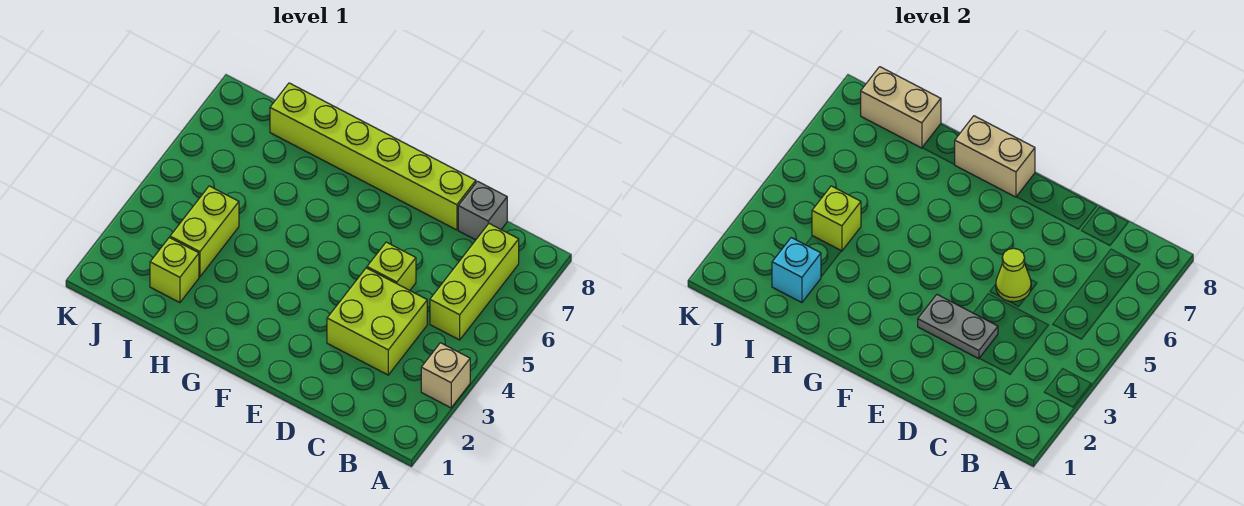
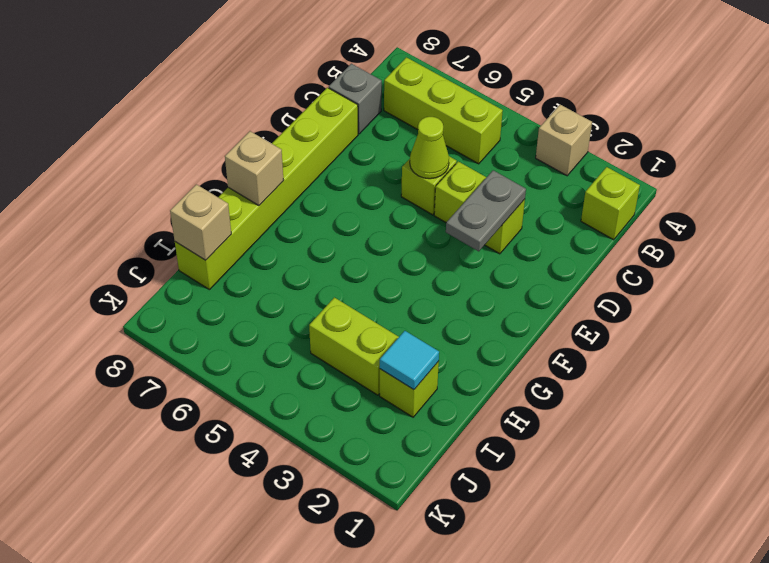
lime brick C3:D4 level 1 -> lime brick D3:D4 level 1
tan brick F8:G8 level 2 -> tan brick G8 level 2
cyan brick I2 level 2 -> cyan tile I2 level 2
lime brick I4 level 2 -> lime brick B1 level 1
tan brick I8:J8 level 2 -> tan brick I8 level 2

